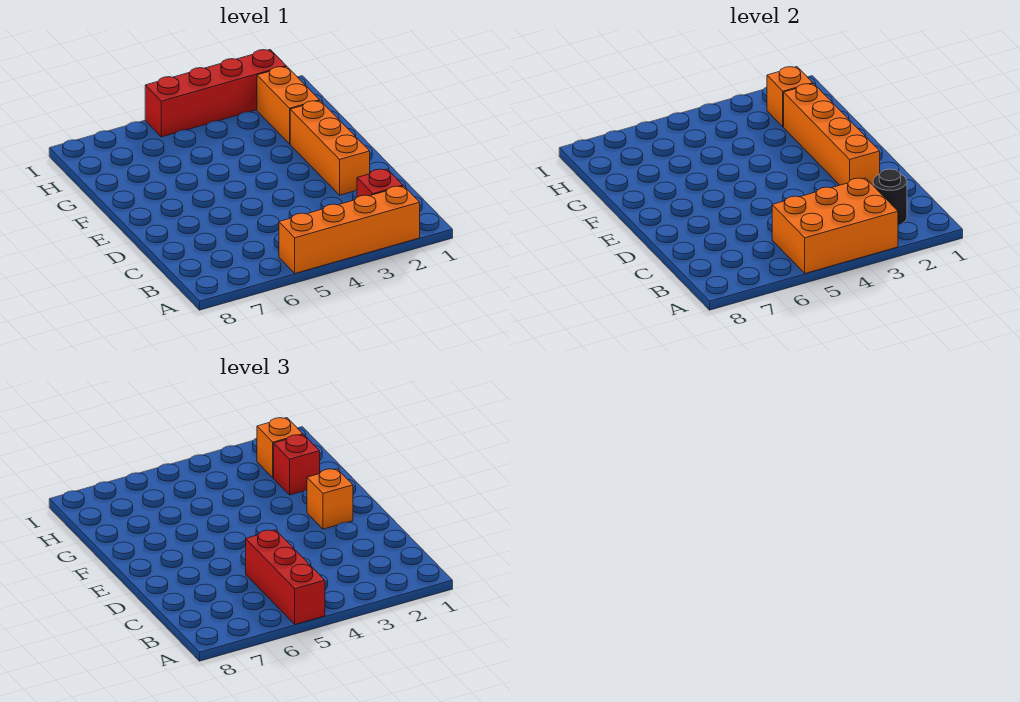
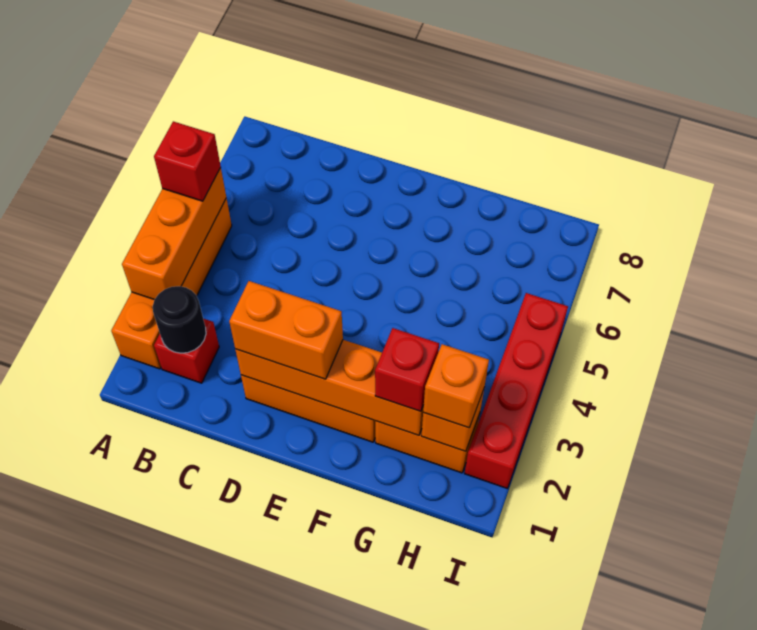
orange brick A3:B5 level 2 -> orange brick A3:A5 level 2
red brick A5:C5 level 3 -> red brick A5 level 3
orange brick E2 level 3 -> orange brick D2:E2 level 3

